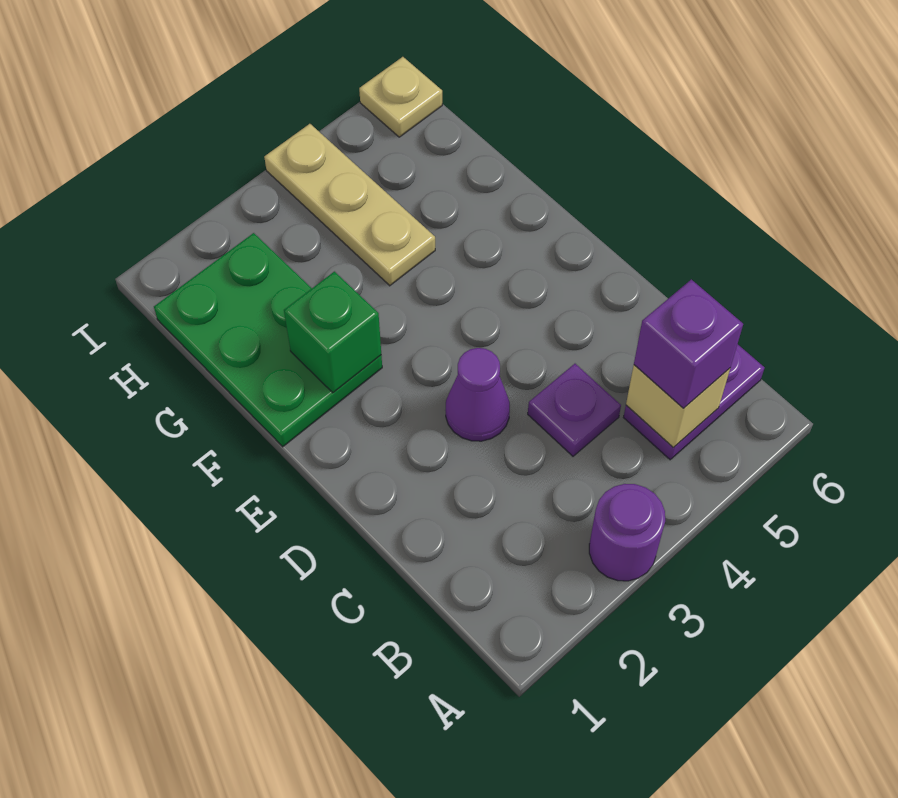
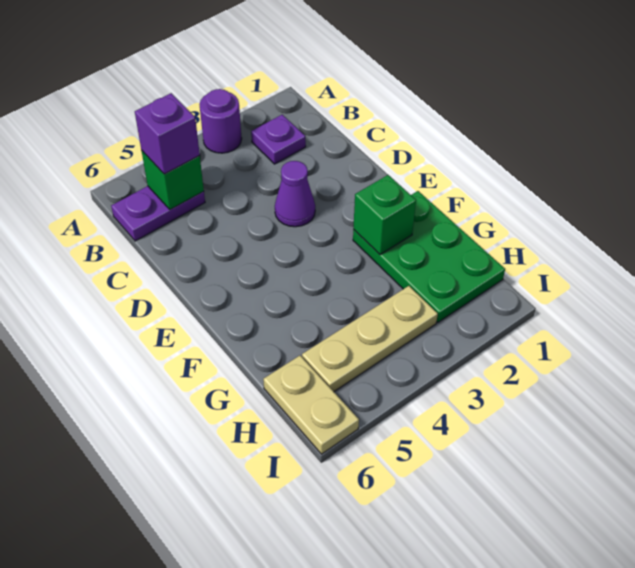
tan brick B5 level 2 -> green brick B5 level 2
purple plate C4 level 1 -> purple plate B2 level 1
tan plate G4:I4 level 1 -> tan plate H3:H5 level 1
tan plate I6 level 1 -> tan plate H6:I6 level 1

